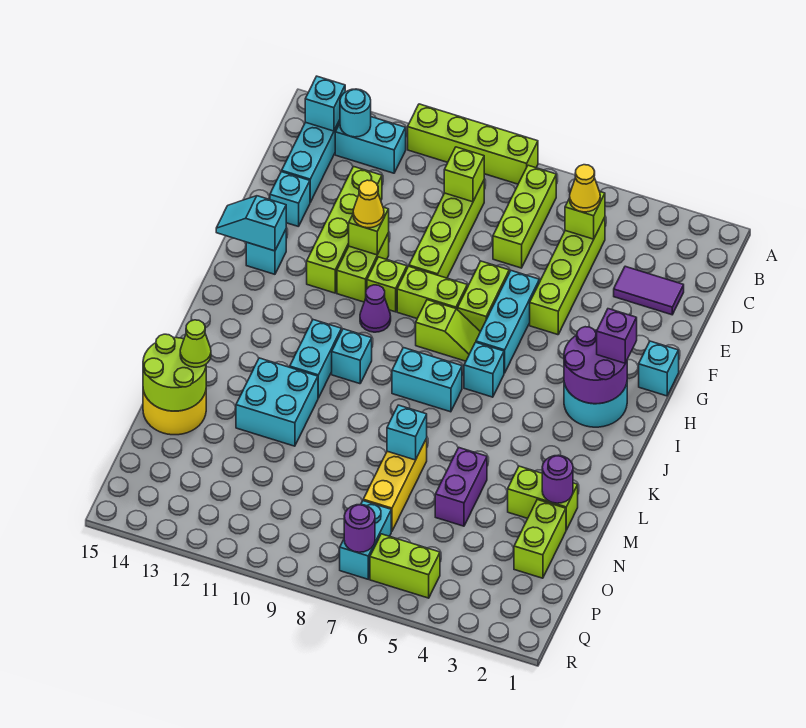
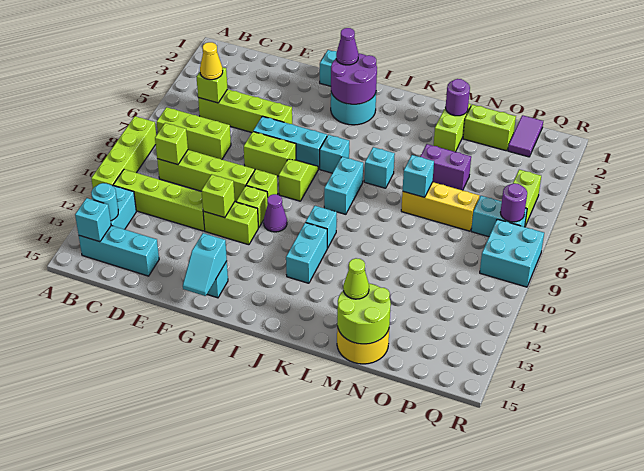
purple tile D2:D3 level 1 -> purple tile P1:P2 level 1
lime brick D12:G12 level 1 -> lime brick B11:E11 level 1
cyan brick E14 level 1 -> cyan brick K6 level 1
yellow cone F11 level 3 -> none
lime brick G8:G9 level 1 -> lime brick G9 level 1
purple brick H2 level 3 -> purple cone H2 level 3
cyan brick J11:K11 level 1 -> cyan brick J11:J12 level 1
cyan brick L11:M12 level 1 -> cyan brick Q8:R9 level 1

